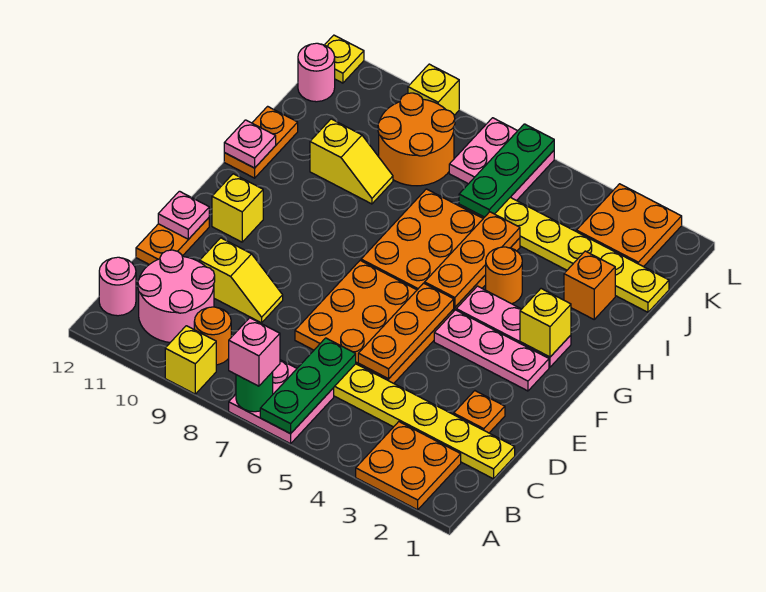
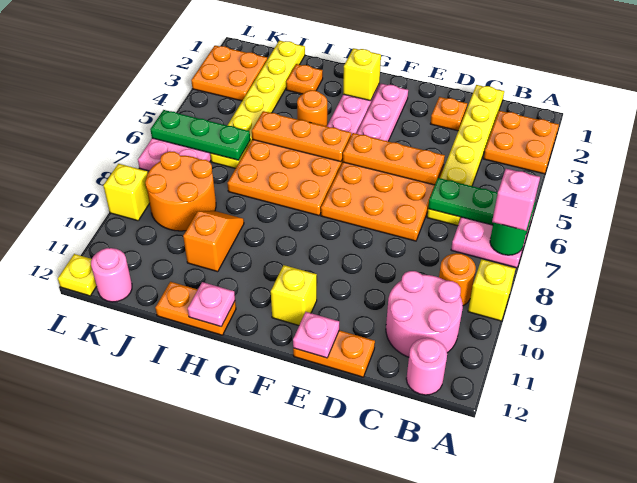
yellow slope D9:D10 level 1 top 10 -> none
orange brick I2 level 1 -> orange plate I2 level 1
yellow slope I9:I10 level 1 top 10 -> orange slope I9:I10 level 1 top 10

